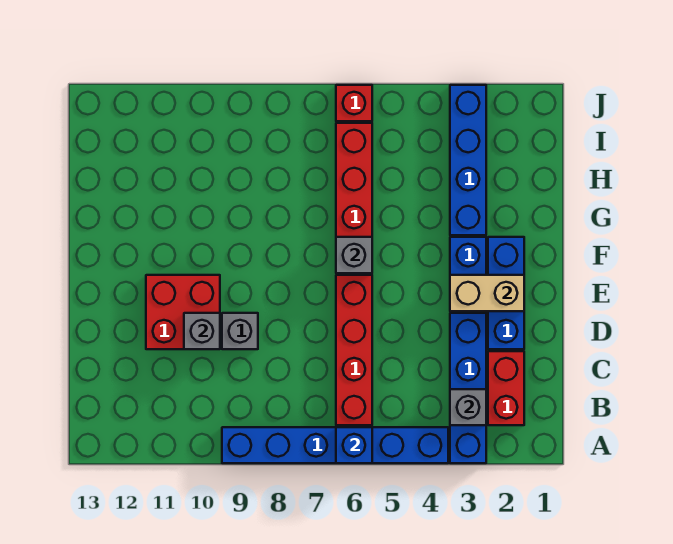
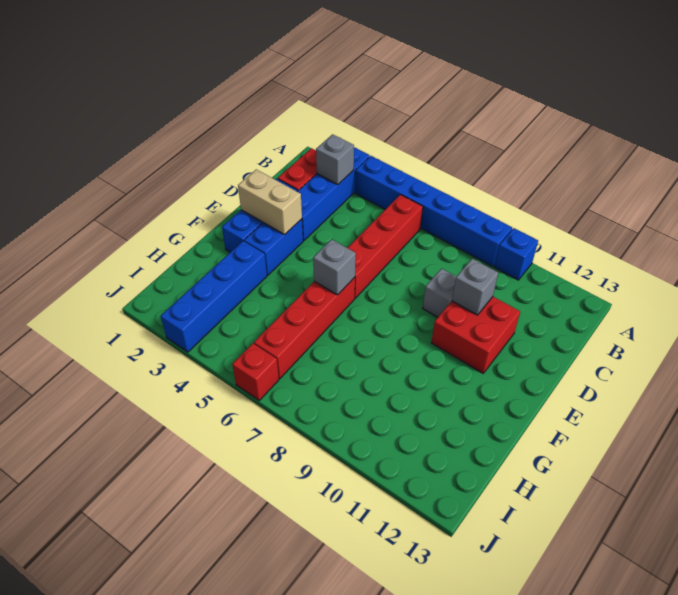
blue brick A6 level 2 -> blue brick A10 level 1

